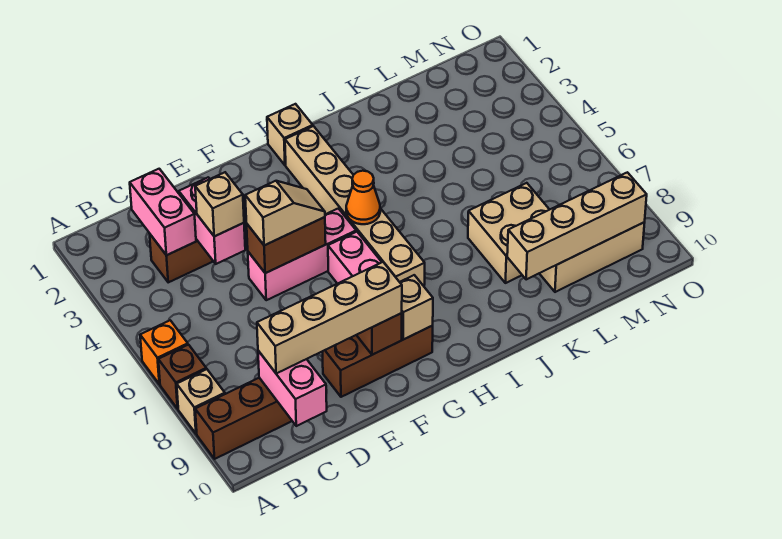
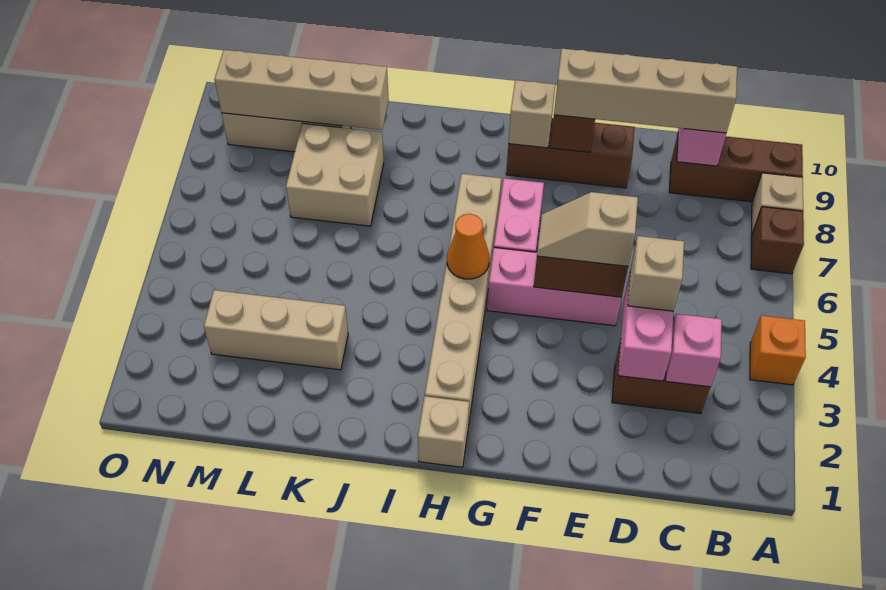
orange brick A6 level 1 -> orange brick A4 level 1
pink brick C2:C3 level 2 -> pink brick C3 level 2
none -> tan brick K3:M3 level 1

